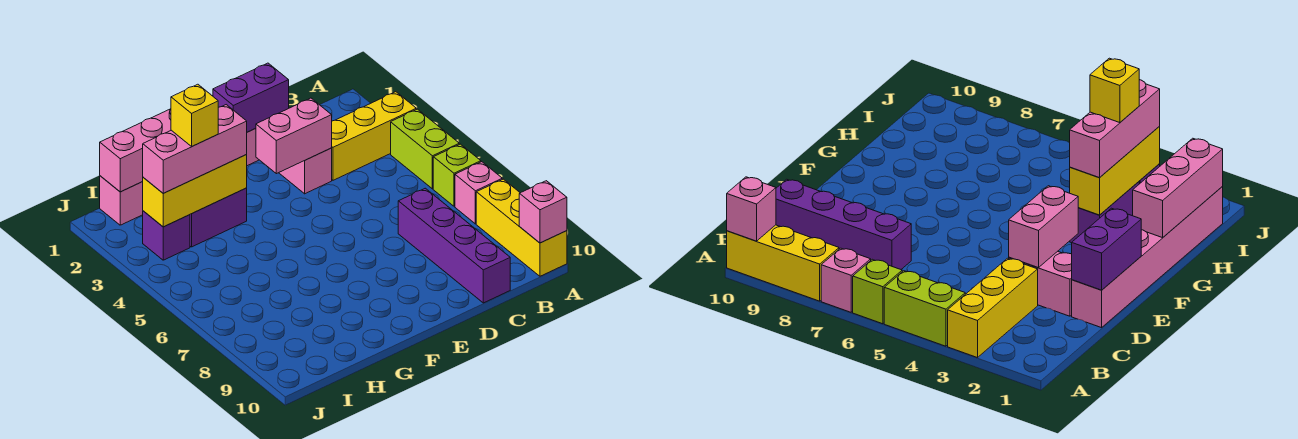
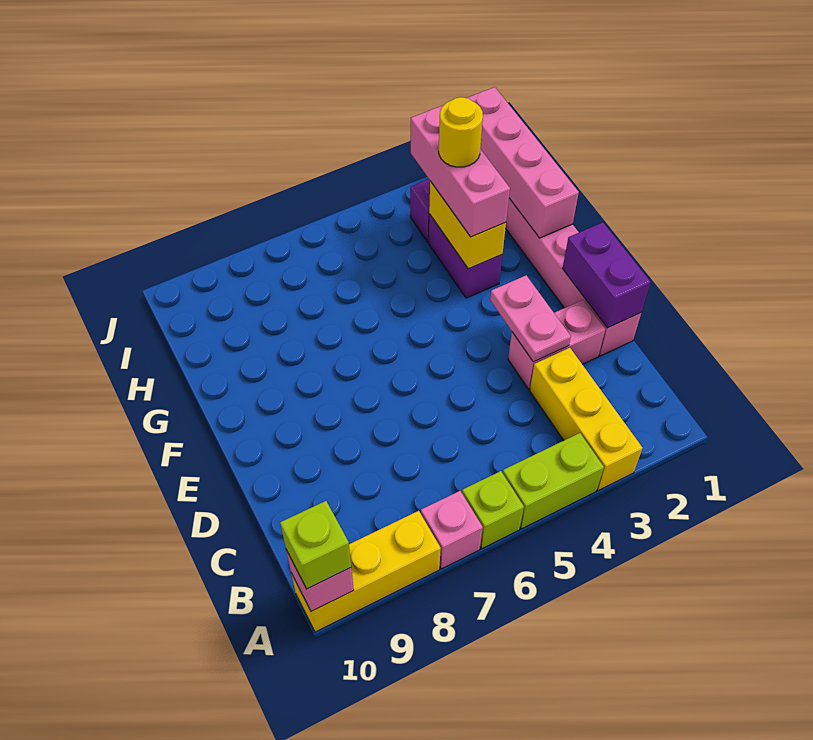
none -> lime brick A10 level 3
purple brick C7:C10 level 1 -> none
pink brick D3:E3 level 2 -> pink plate D3:E3 level 2
pink brick G1:I1 level 2 -> pink brick G1:J1 level 2
yellow brick G3:I3 level 2 -> yellow brick G3:H3 level 2
yellow brick H3 level 4 -> yellow round brick H3 level 4

